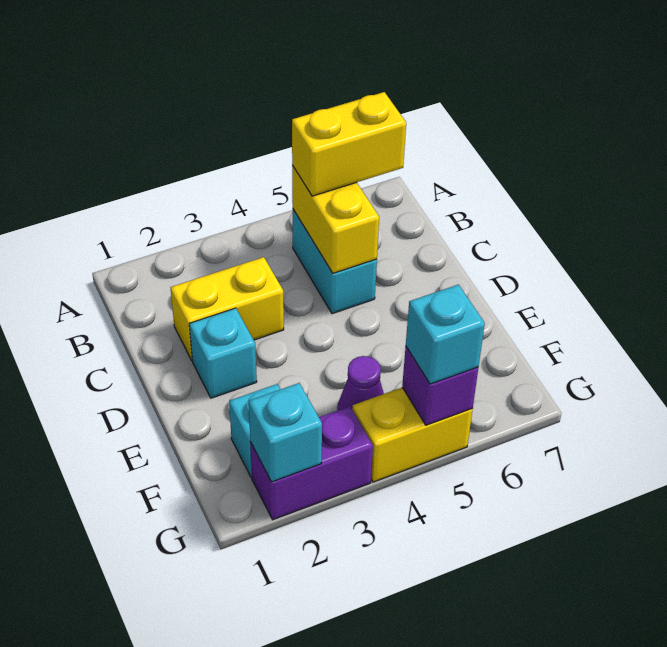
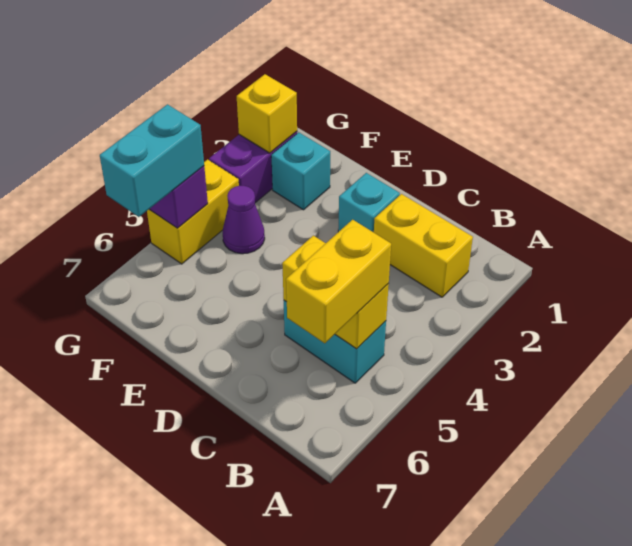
yellow brick C2:C3 level 1 -> yellow brick B2:C2 level 1
cyan brick G2 level 2 -> yellow brick G2 level 2
cyan brick G5 level 3 -> cyan brick G5:G6 level 3

